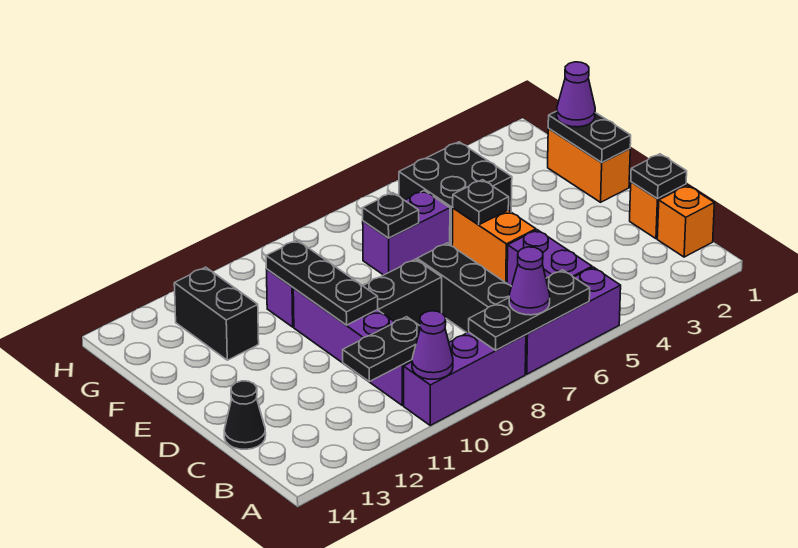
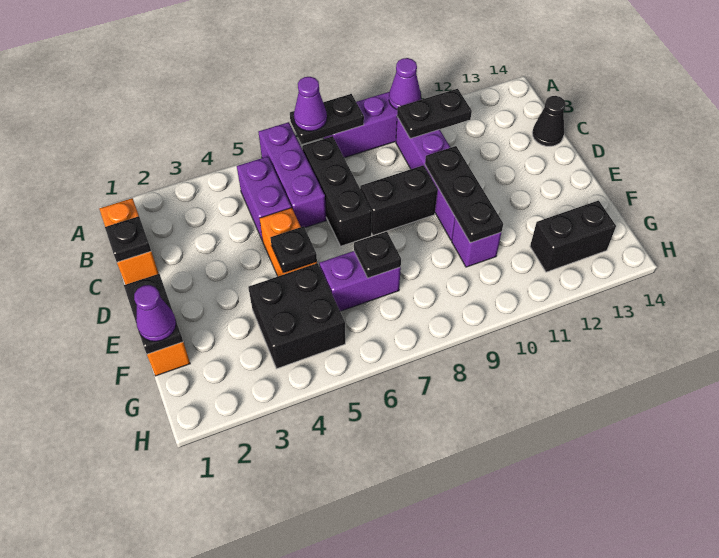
purple brick A5:A7 level 1 -> purple brick A6:C6 level 1
black plate A6:A8 level 2 -> black plate A7:A8 level 2
black brick F12:G12 level 1 -> black brick G12:G13 level 1

